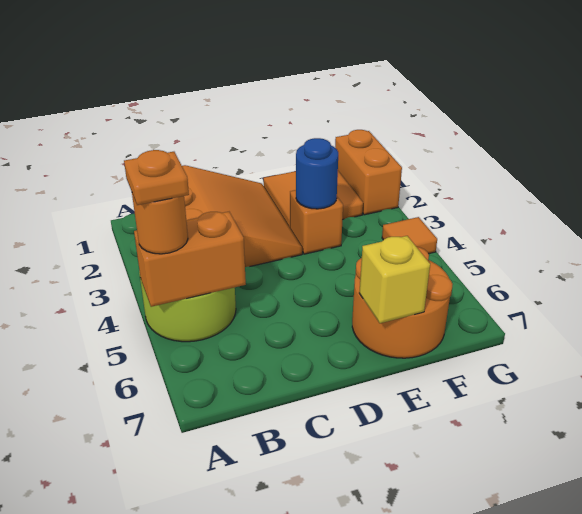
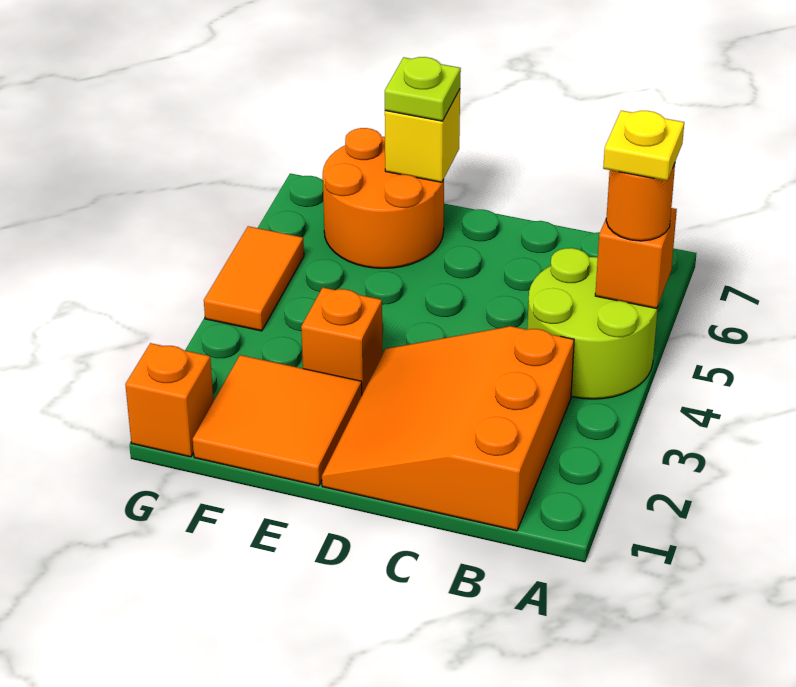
orange brick A5:B5 level 2 -> orange brick A5 level 2
orange plate A5 level 4 -> yellow plate A5 level 4
blue round brick E3 level 2 -> none
none -> lime plate E7 level 3
orange brick G1:G2 level 1 -> orange brick G1 level 1
orange tile G4 level 1 -> orange tile G4:G5 level 1

